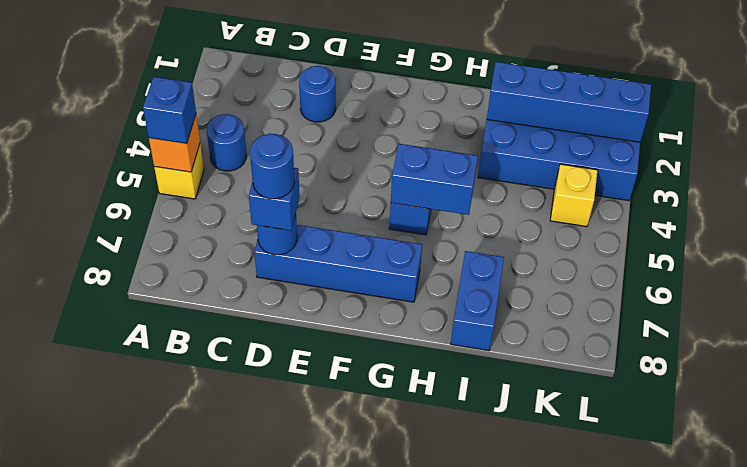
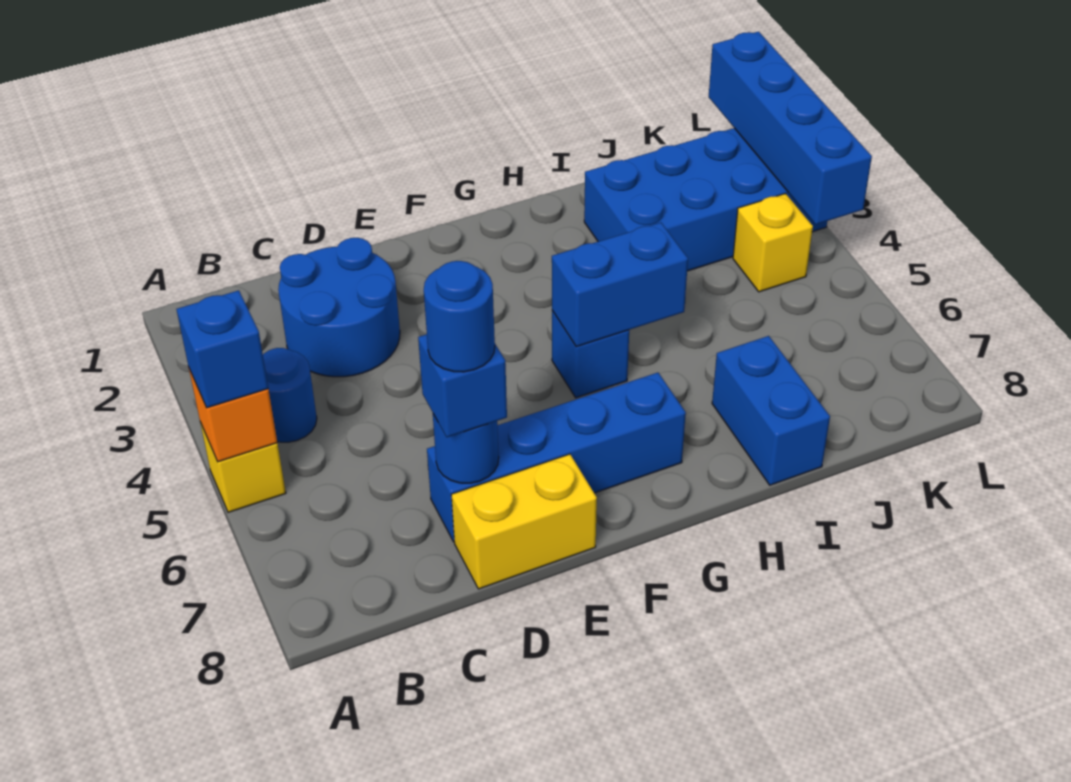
blue round brick D2 level 1 -> blue round brick C2:D3 level 1
none -> yellow brick D8:E8 level 1
blue brick I2:L2 level 2 -> blue brick L1:L4 level 2

